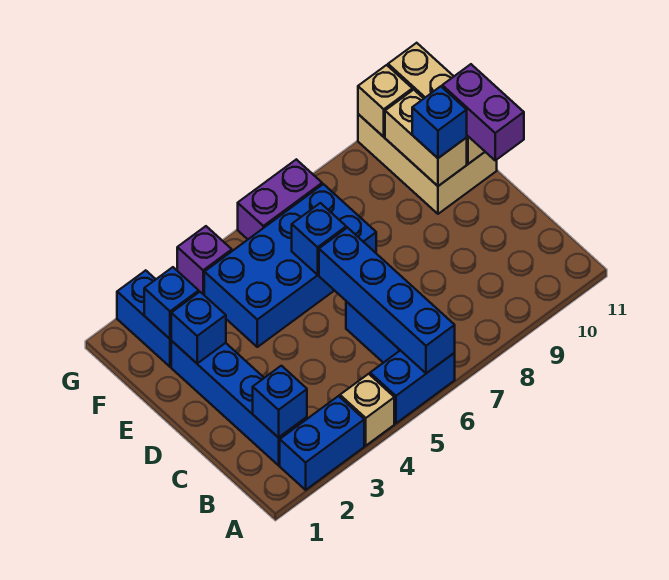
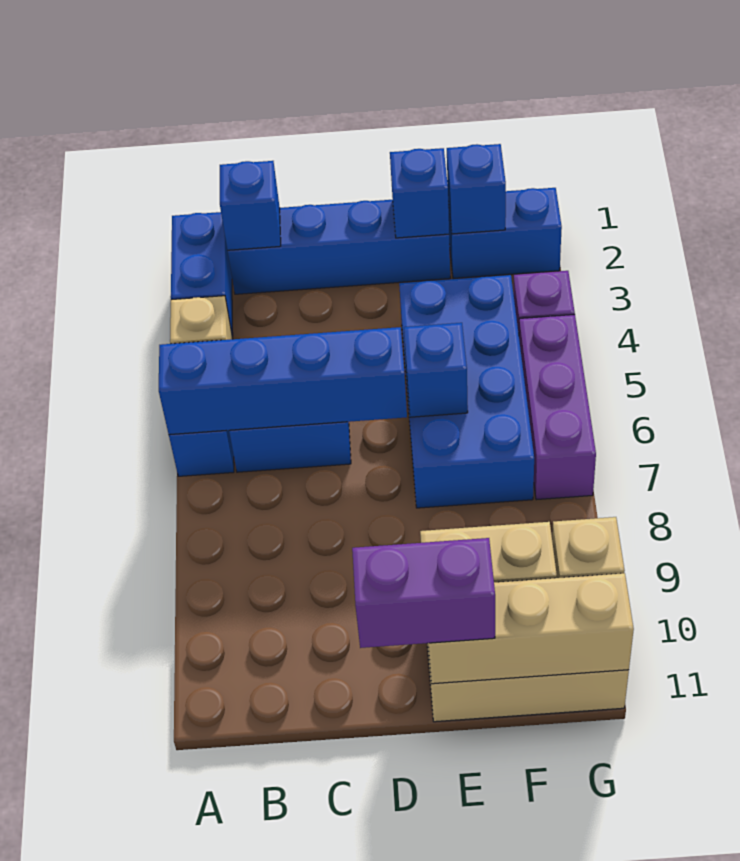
blue brick E10 level 3 -> none
purple brick G6:G7 level 1 -> purple brick G5:G7 level 1

